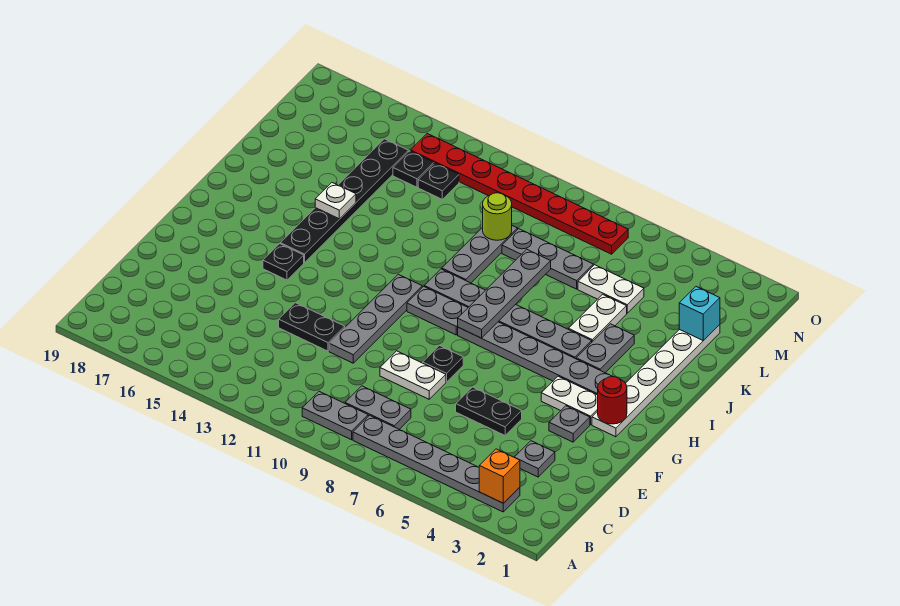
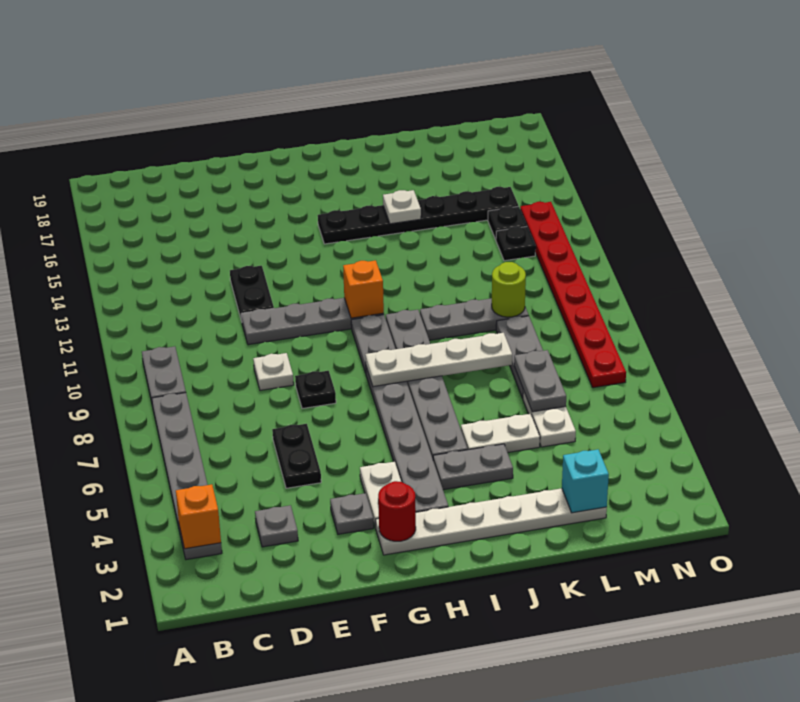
grey plate C8:C9 level 1 -> grey plate L6:L7 level 2
white plate E8:E9 level 1 -> white plate E9 level 1
black plate G15 level 1 -> none
grey plate H8:K8 level 2 -> white plate H8:K8 level 2
none -> orange brick H11 level 2

